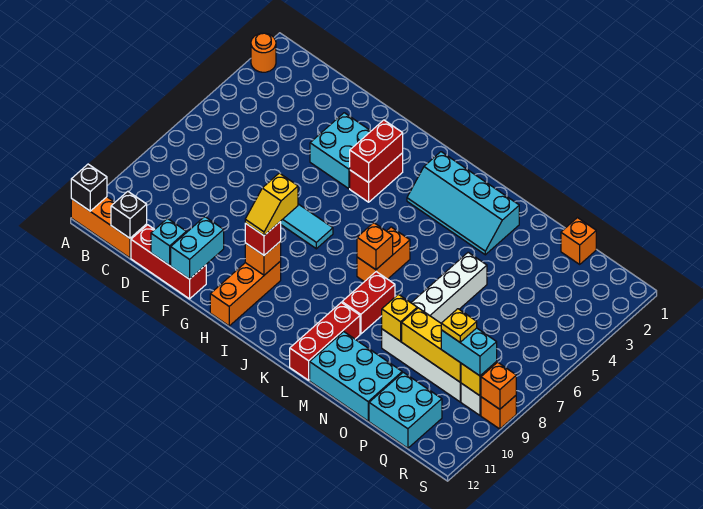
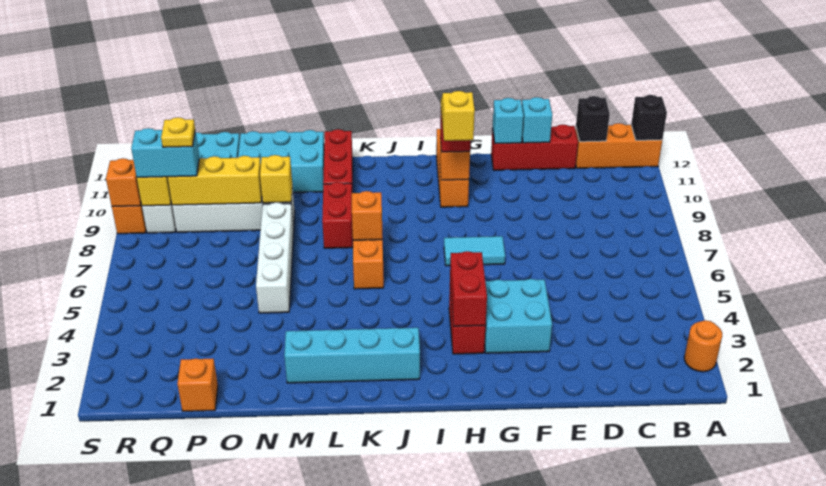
cyan brick F11:F12 level 2 -> cyan brick F12 level 2

